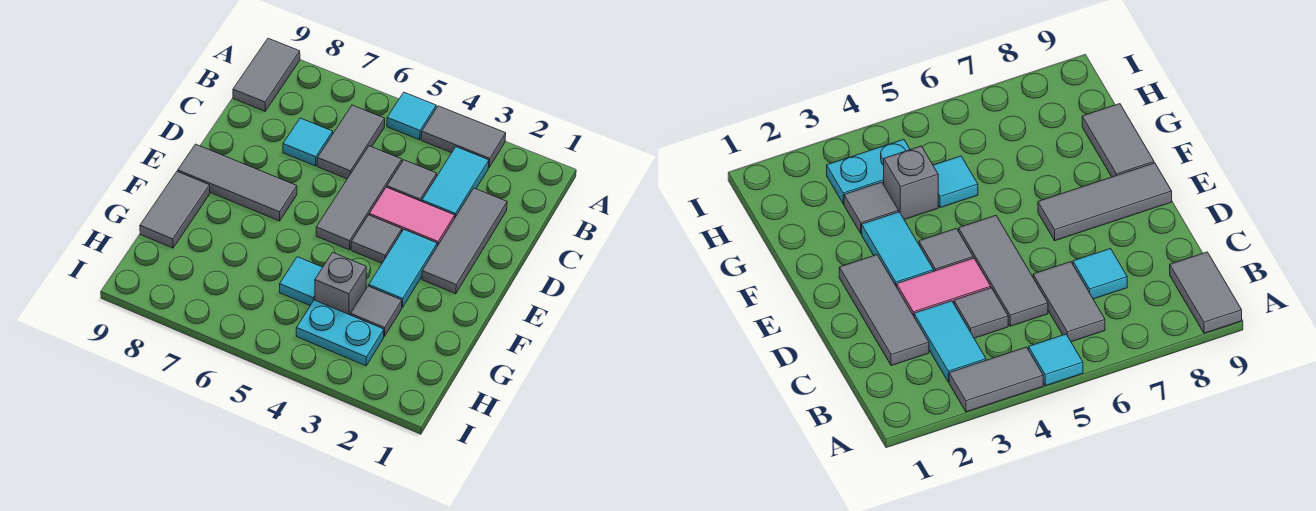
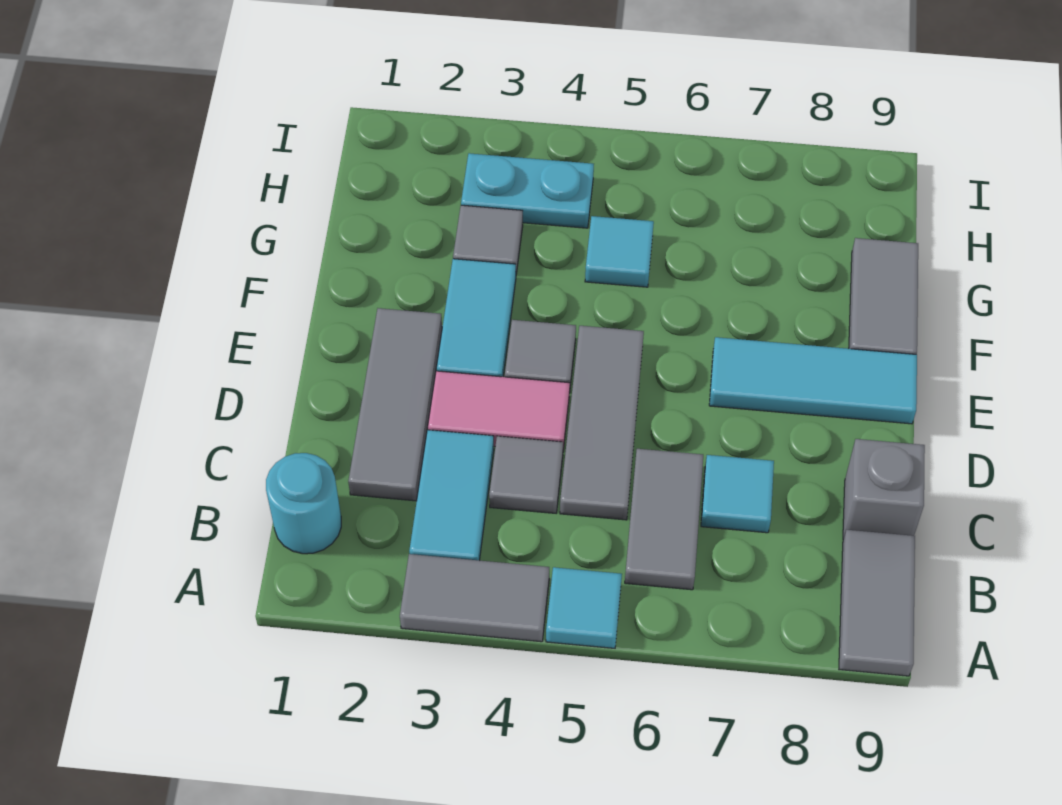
none -> cyan round brick B1 level 1
grey tile E7:E9 level 1 -> cyan tile E7:E9 level 1
grey brick G4 level 1 -> grey brick C9 level 1

